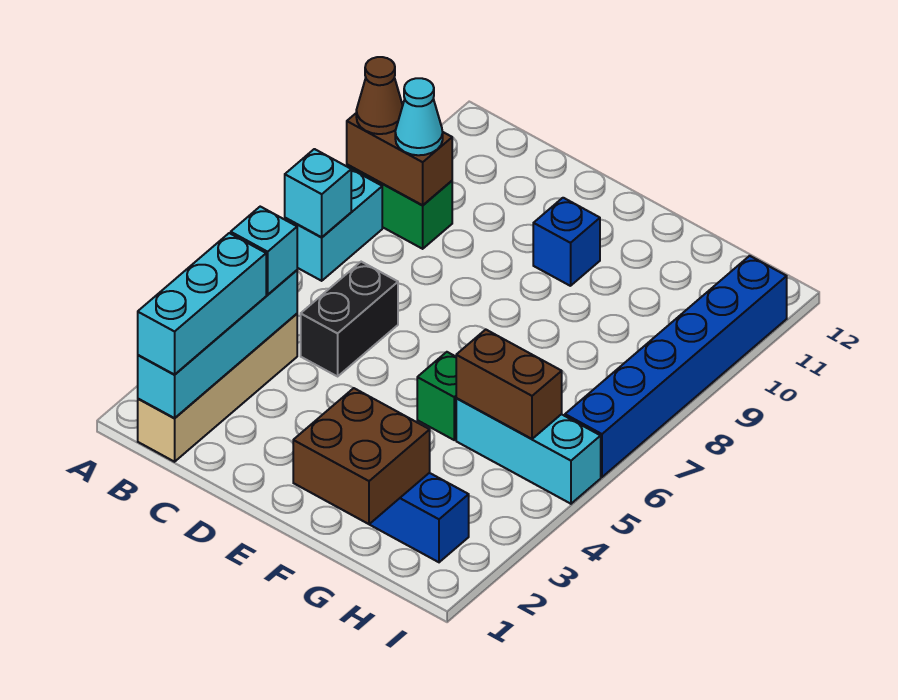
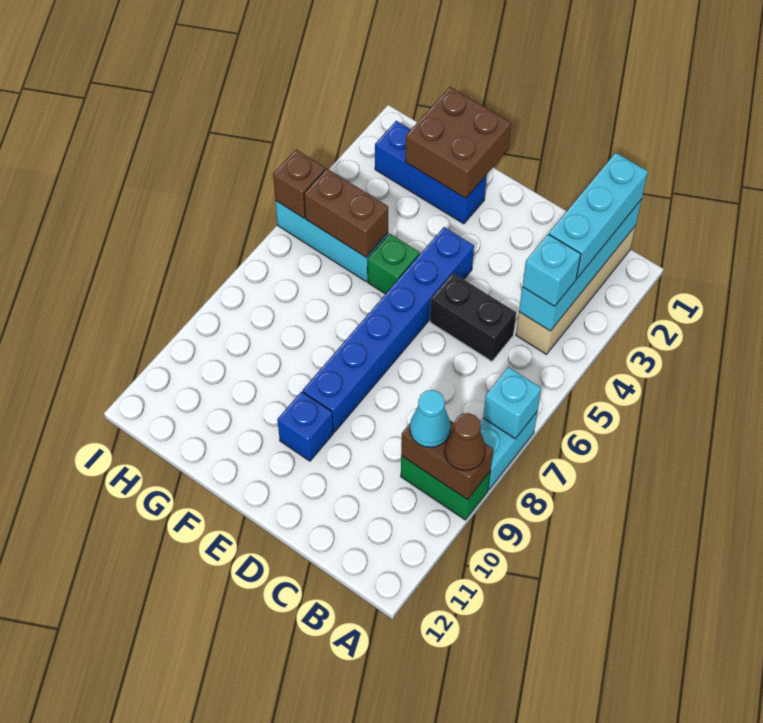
black brick C5:C6 level 1 -> black brick C5:D5 level 1
none -> brown brick I5 level 2
blue brick I6:I11 level 1 -> blue brick E4:E9 level 1

